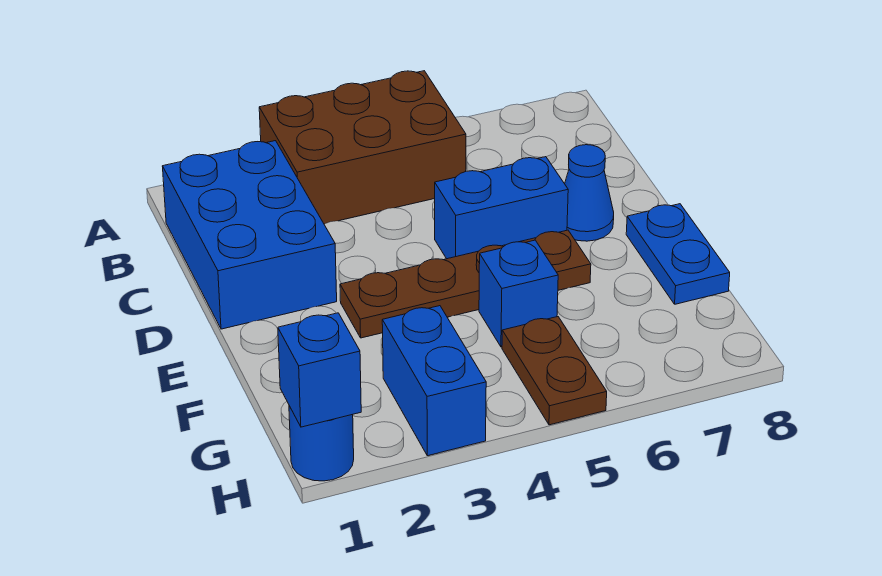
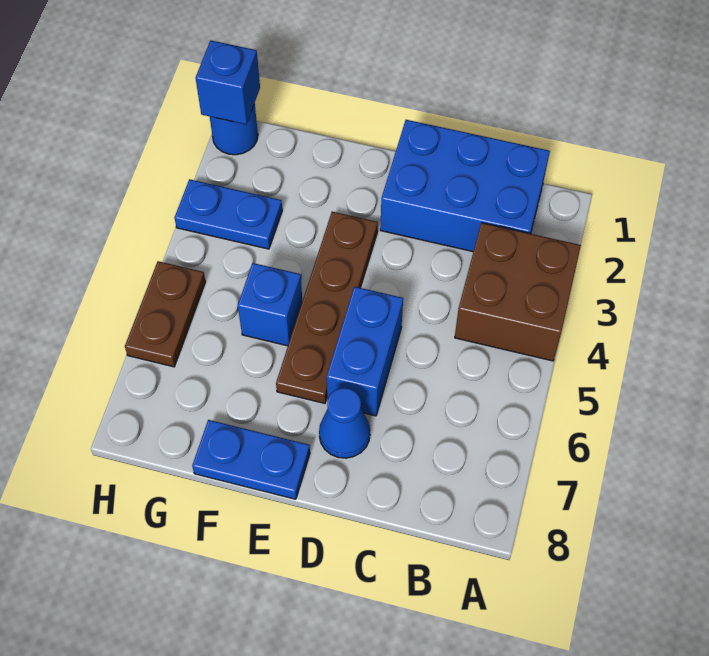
brown brick A3:B5 level 1 -> brown brick A3:B4 level 1
blue brick G3:H3 level 1 -> blue plate G3:H3 level 1
brown plate G5:H5 level 1 -> brown plate H5:H6 level 1

